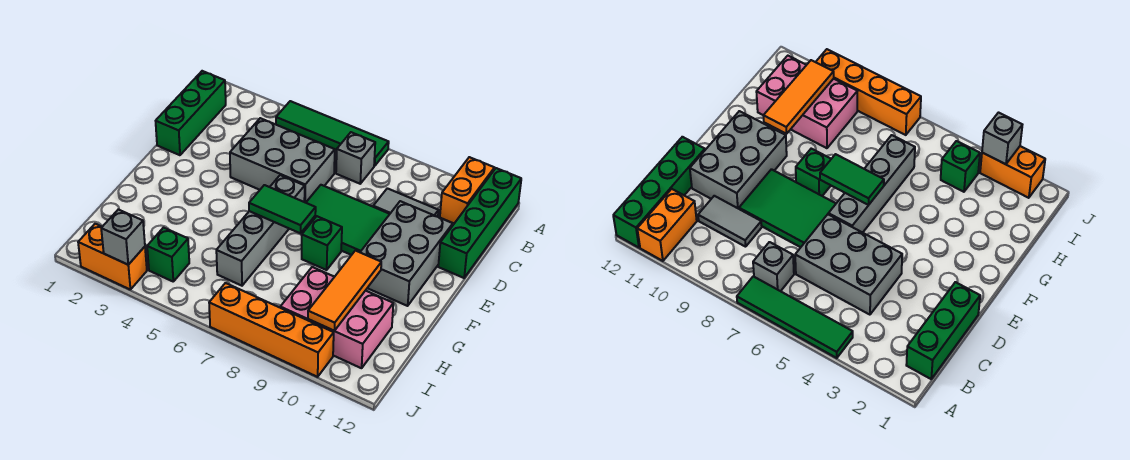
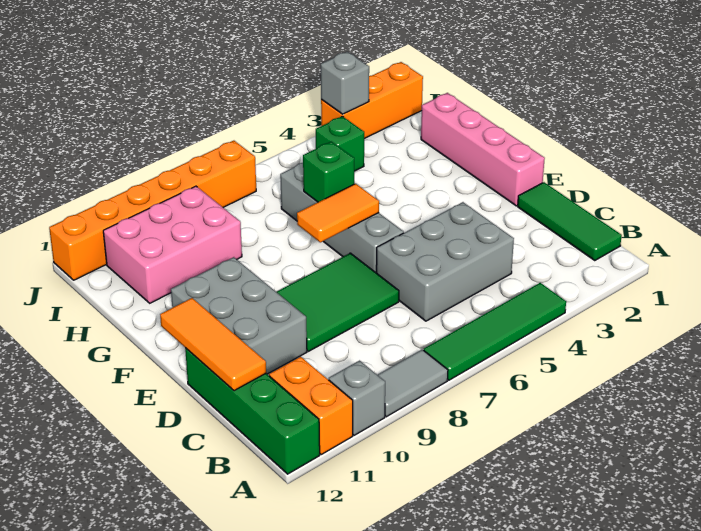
green brick B1:D1 level 1 -> green tile B1:D1 level 1
grey brick B7 level 1 -> grey brick A10 level 1
grey tile C9:C10 level 1 -> grey tile A8:A9 level 1
none -> pink brick E1:H1 level 1
green tile F6:F7 level 2 -> orange tile F6:F7 level 2
green brick F8 level 1 -> green brick G6 level 2
orange tile G10:I10 level 2 -> orange tile C12:E12 level 2
orange brick J2:J3 level 1 -> orange brick J1:J3 level 1
orange brick J7:J10 level 1 -> orange brick J7:J12 level 1

